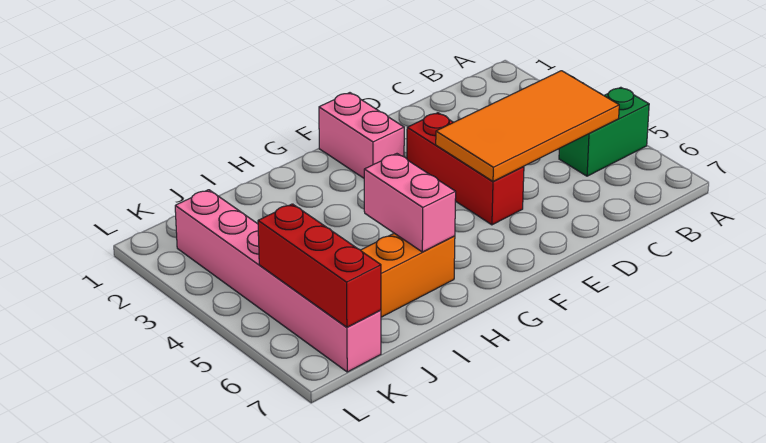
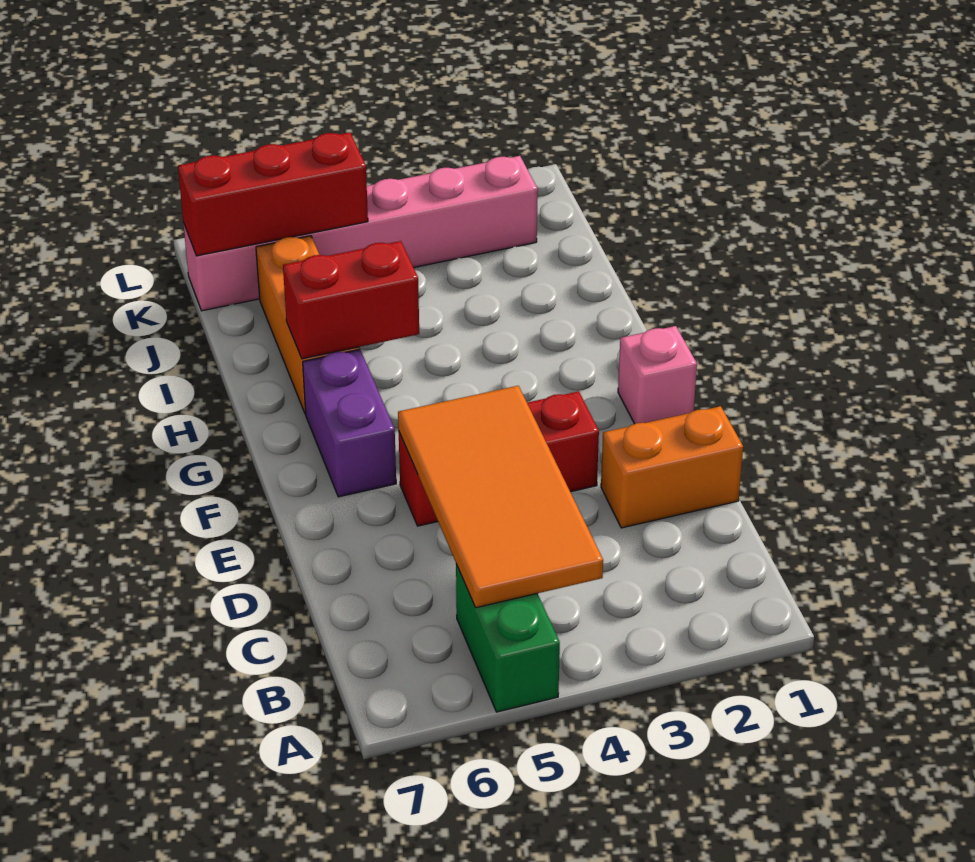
none -> orange brick D1:D2 level 1
pink brick F1:F2 level 1 -> pink brick F1 level 1
none -> purple brick F6:G6 level 1
pink brick H5:H6 level 2 -> red brick H5:H6 level 2

